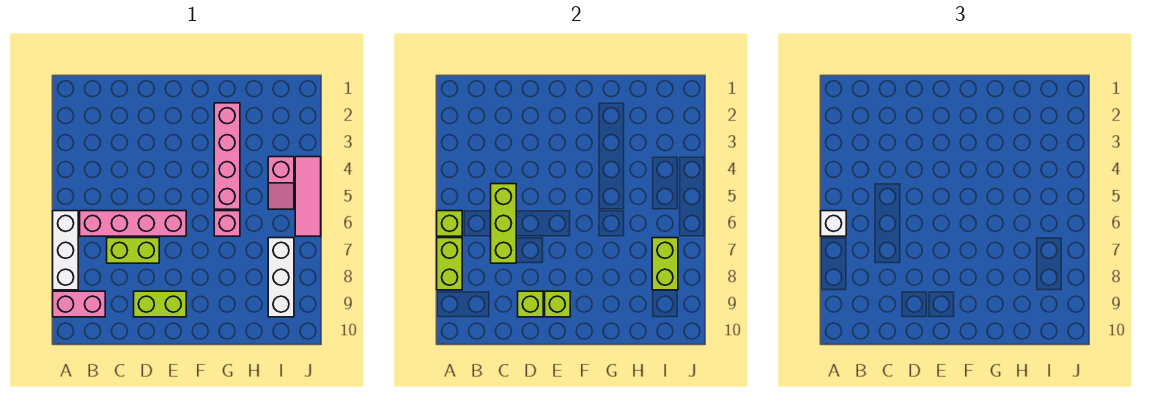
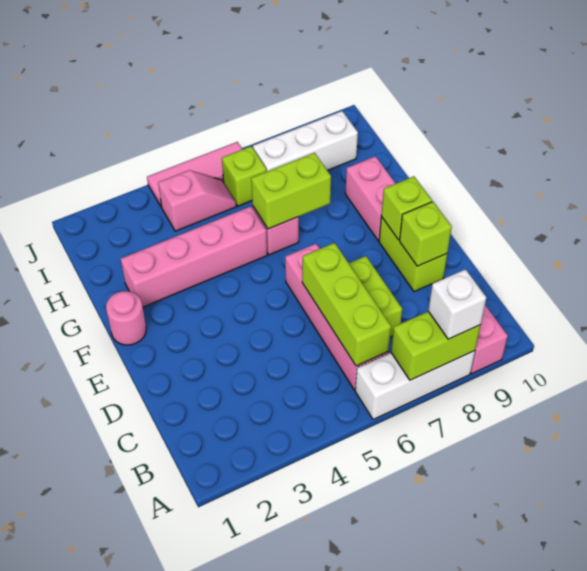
lime brick A6 level 2 -> lime brick I6 level 1
white brick A6 level 3 -> white brick A8 level 3
lime brick C5:C7 level 2 -> lime brick B6:D6 level 2
none -> pink round brick F1 level 1
none -> pink brick F9:G9 level 1
lime brick I7:I8 level 2 -> lime brick G6:G7 level 2

